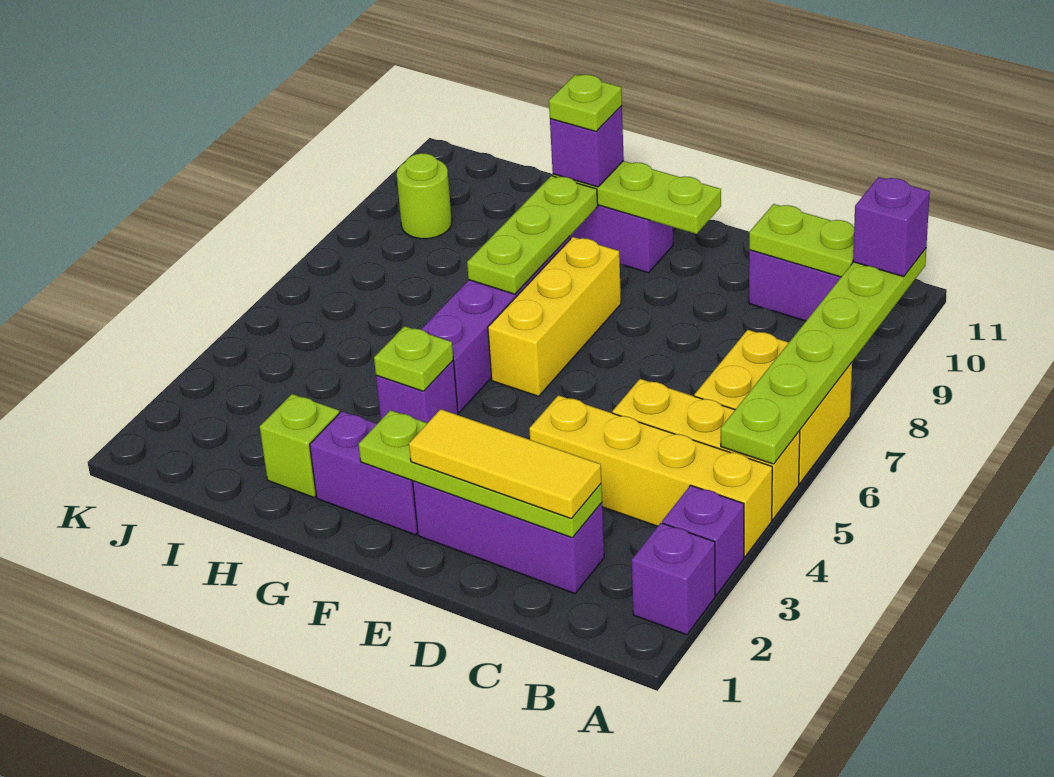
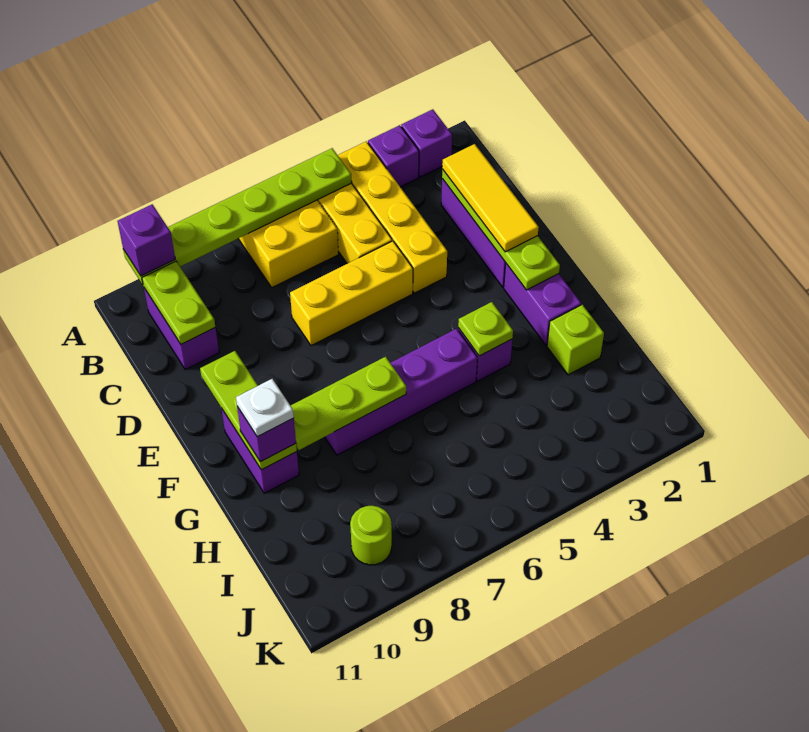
yellow brick F6:F8 level 1 -> yellow brick D5:D7 level 1
lime plate G10 level 4 -> white plate G10 level 4

